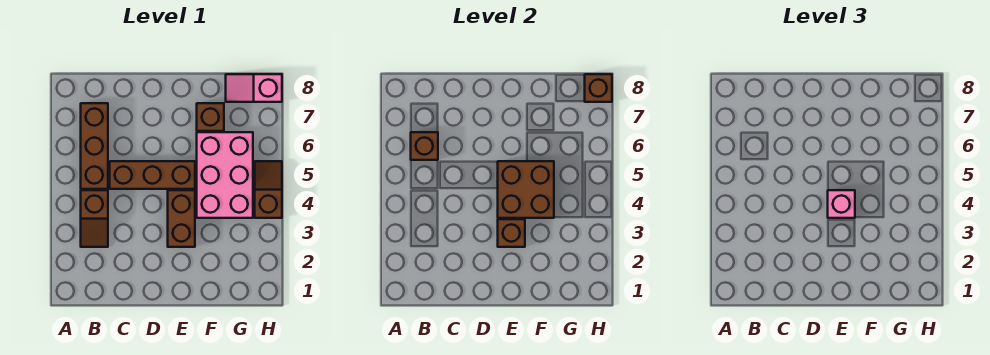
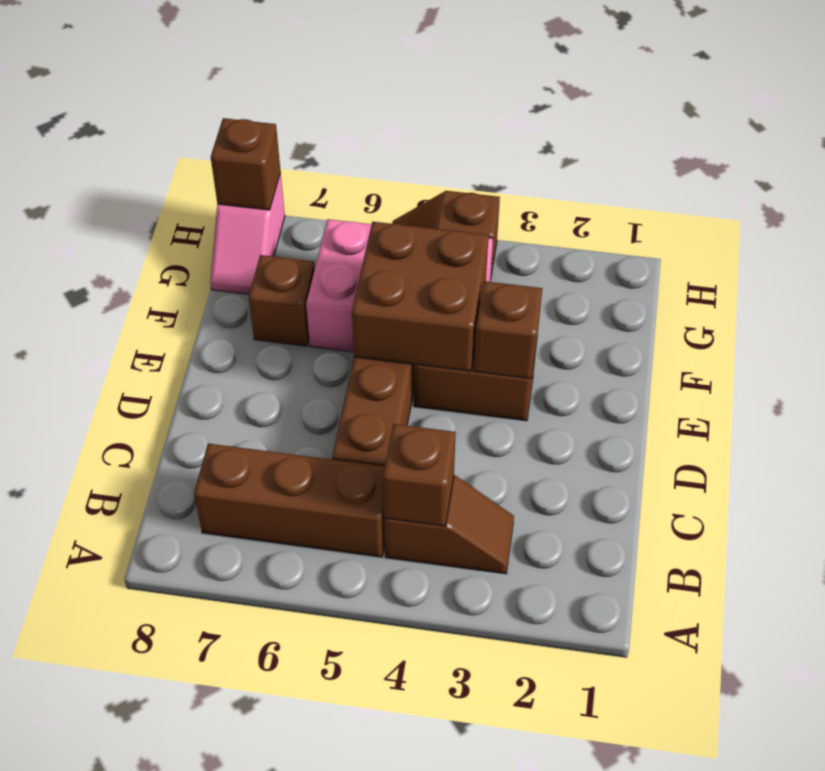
brown brick B6 level 2 -> brown brick B4 level 2
pink brick E4 level 3 -> none

